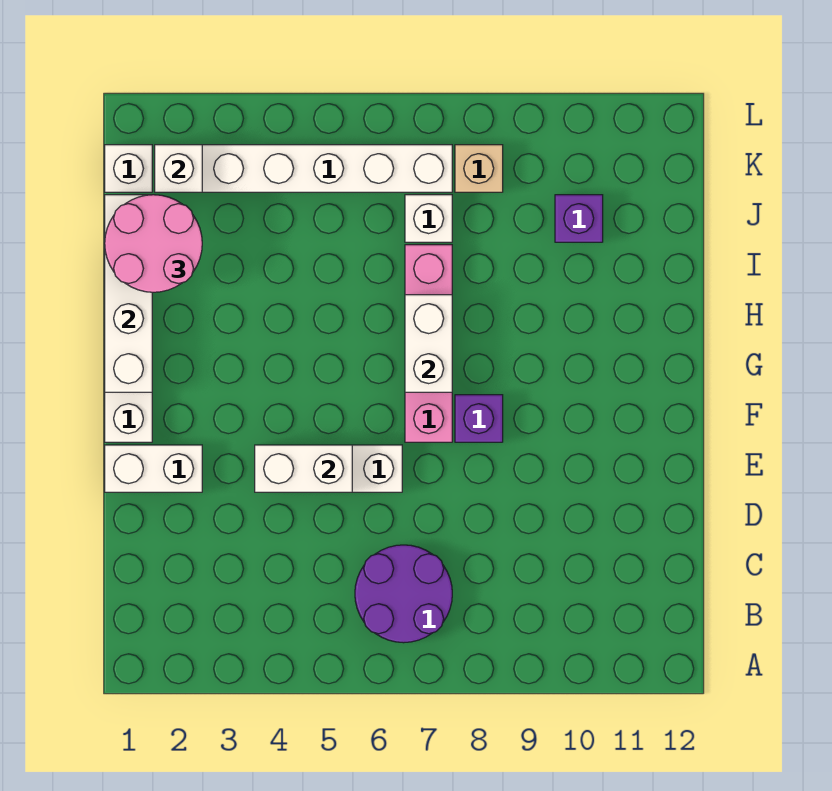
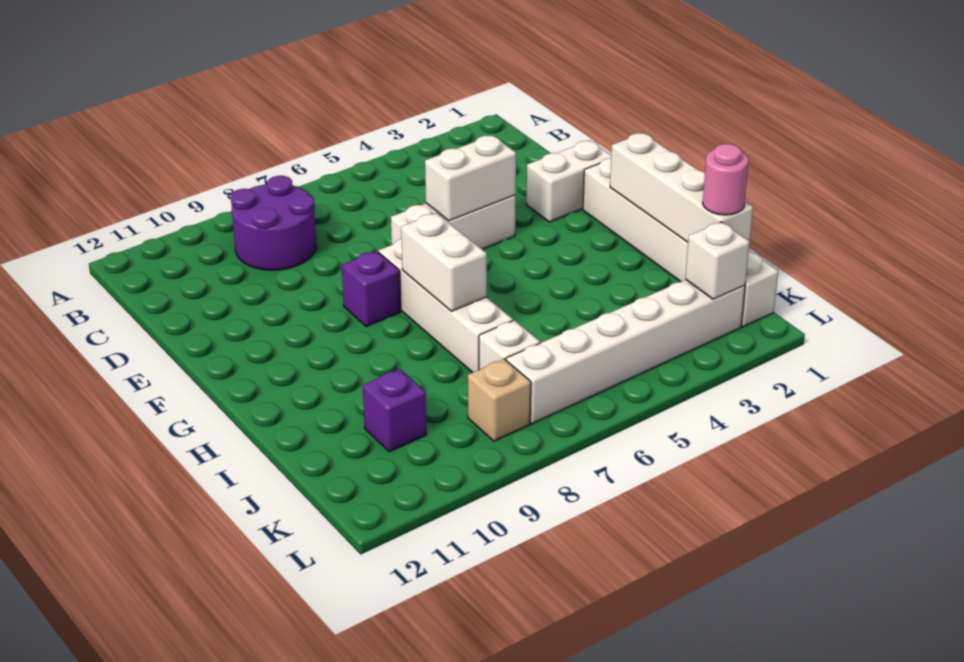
purple round brick B6:C7 level 1 -> purple round brick B8:C9 level 1
pink brick F7:I7 level 1 -> white brick F7:I7 level 1
pink round brick I1:J2 level 3 -> pink round brick J1 level 3

